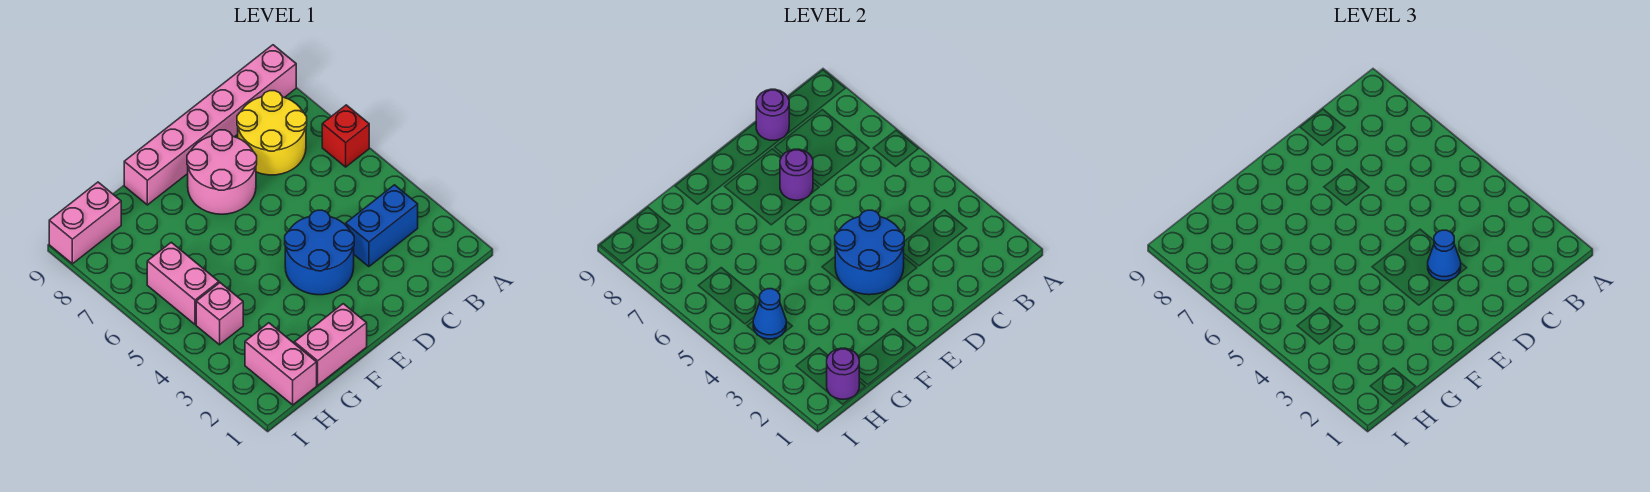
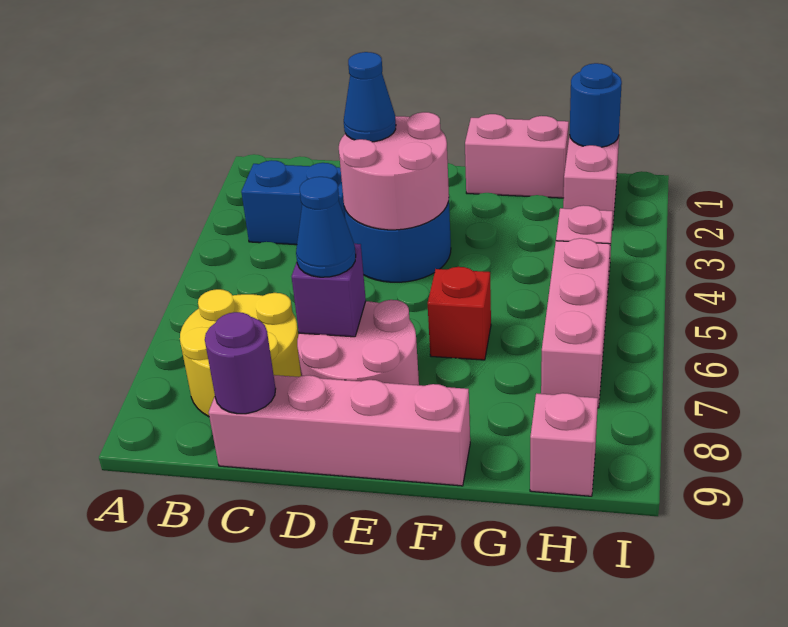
red brick A6 level 1 -> red brick F6 level 1
pink brick A9:F9 level 1 -> pink brick C9:F9 level 1
blue round brick D3:E4 level 2 -> pink round brick D3:E4 level 2
purple round brick D7 level 2 -> purple brick D7 level 2
purple round brick H1 level 2 -> blue round brick H1 level 2
blue cone H4 level 2 -> blue cone D7 level 3
pink brick H5:H6 level 1 -> pink brick H5:H7 level 1
pink brick H9:I9 level 1 -> pink brick H9 level 1

